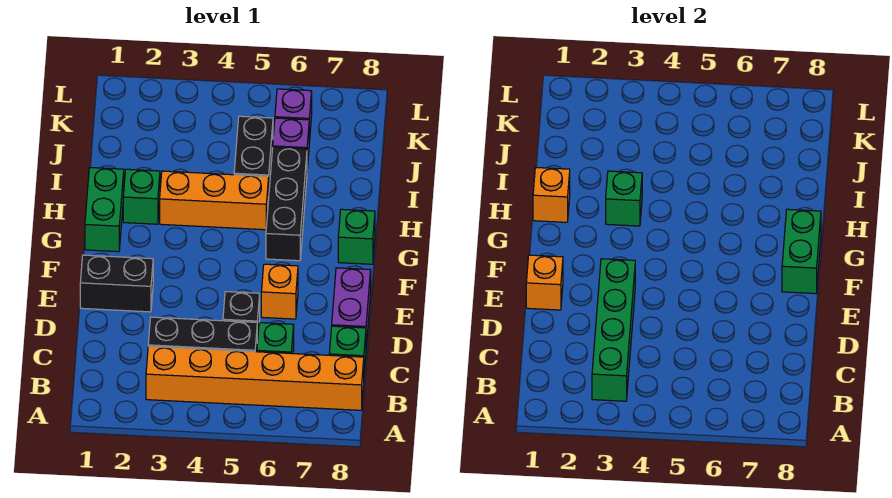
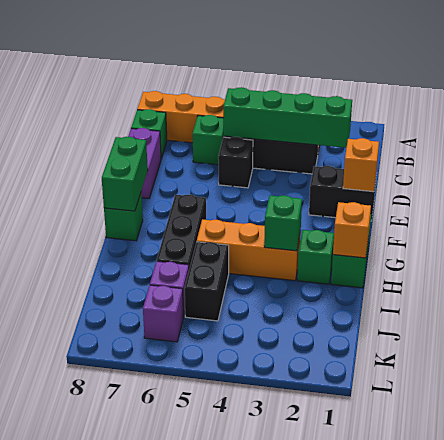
green brick B3:E3 level 2 -> green brick C2:C5 level 2
orange brick E6 level 1 -> none

